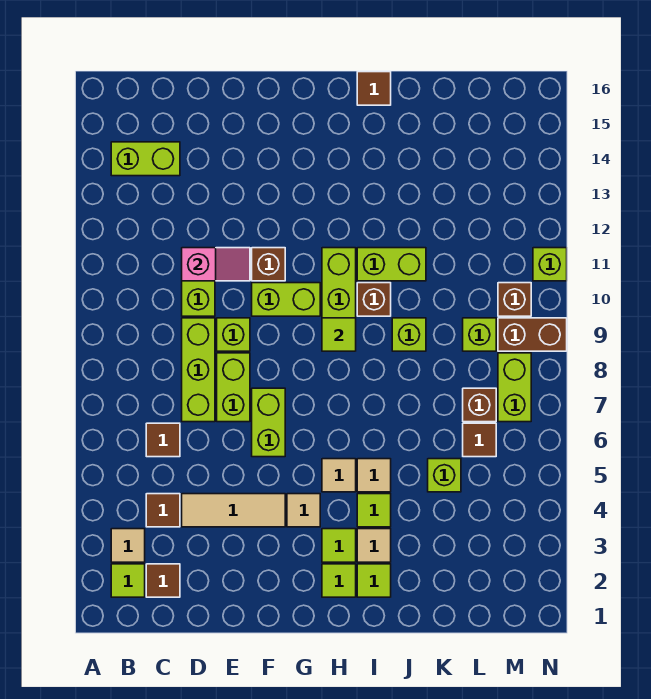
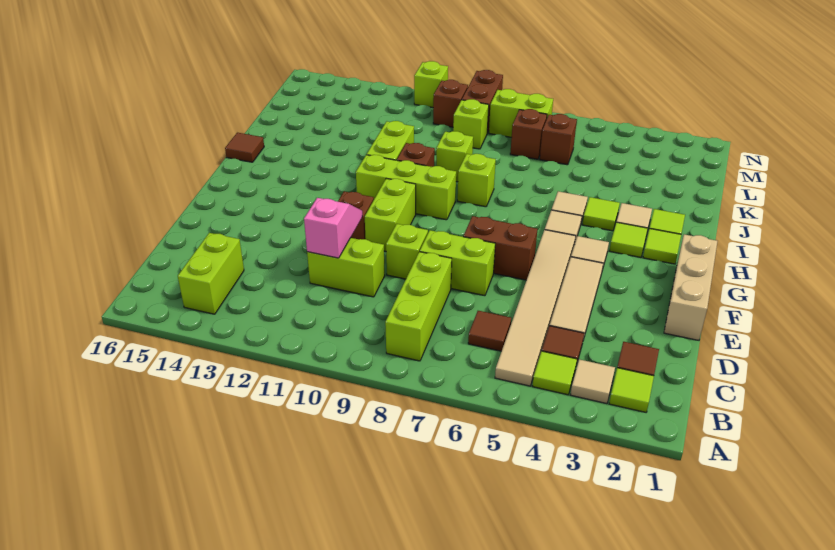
none -> tan tile B5:G5 level 1
lime brick D7:D9 level 1 -> lime brick B8:D8 level 1
none -> tan brick E1:G1 level 1
lime brick F6:F7 level 1 -> brown brick F6:F7 level 1
lime tile H9 level 2 -> lime tile B4 level 1
lime brick K5 level 1 -> lime brick I8 level 1
brown tile L6 level 1 -> brown brick L6 level 1

